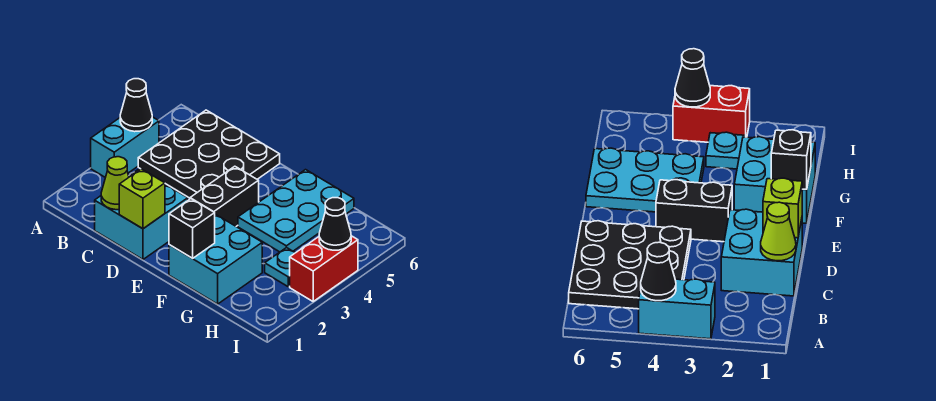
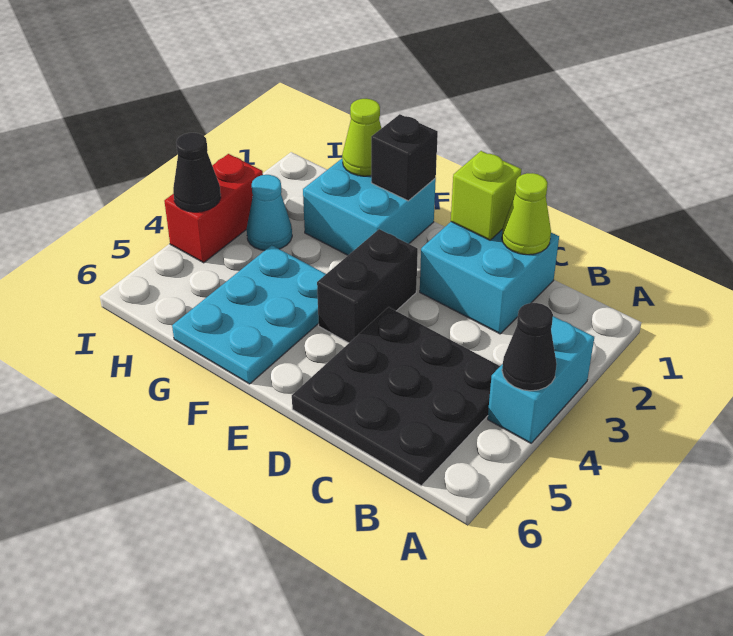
none -> lime cone G1 level 2
cyan plate H3 level 1 -> cyan cone H3 level 1

